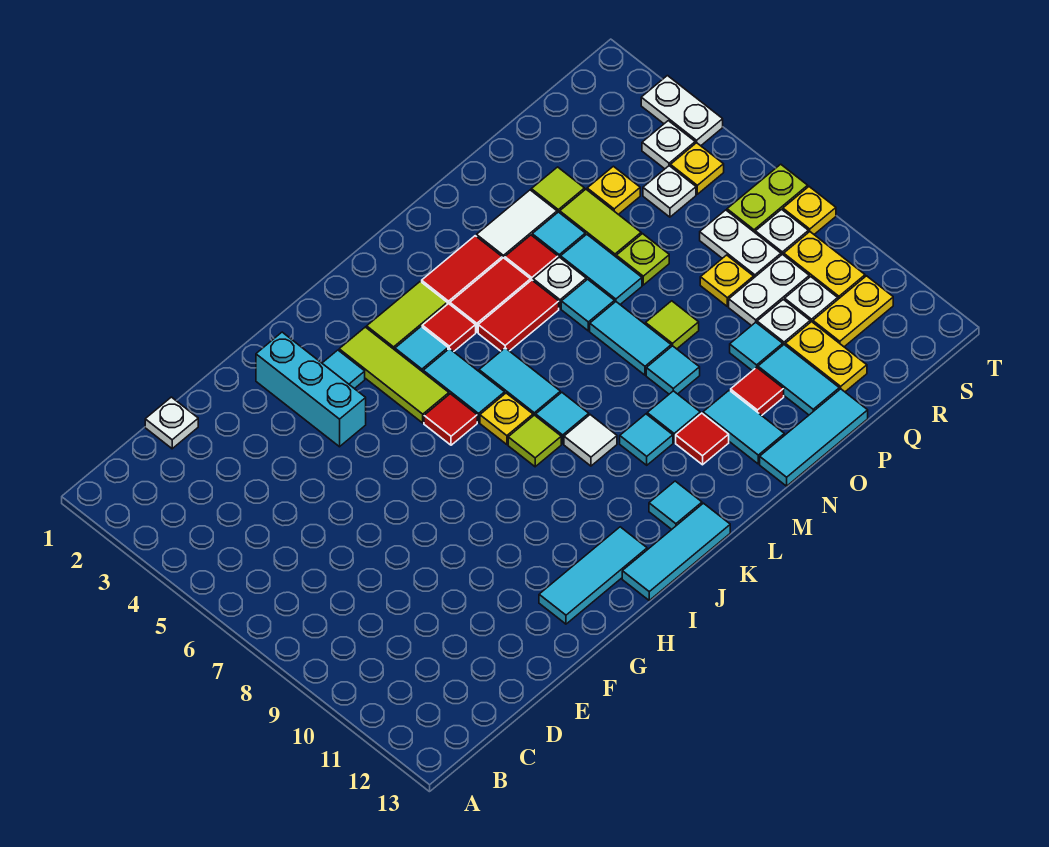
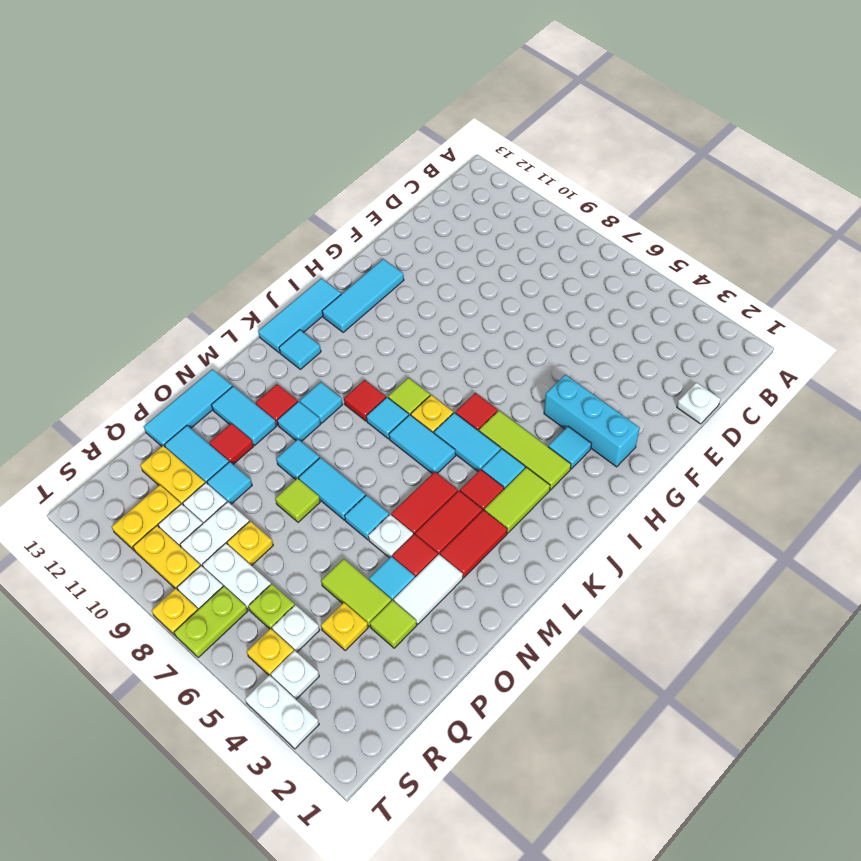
white tile K9 level 1 -> red tile K9 level 1
cyan tile O5:O6 level 1 -> none
lime plate P6 level 1 -> lime plate R6 level 1

